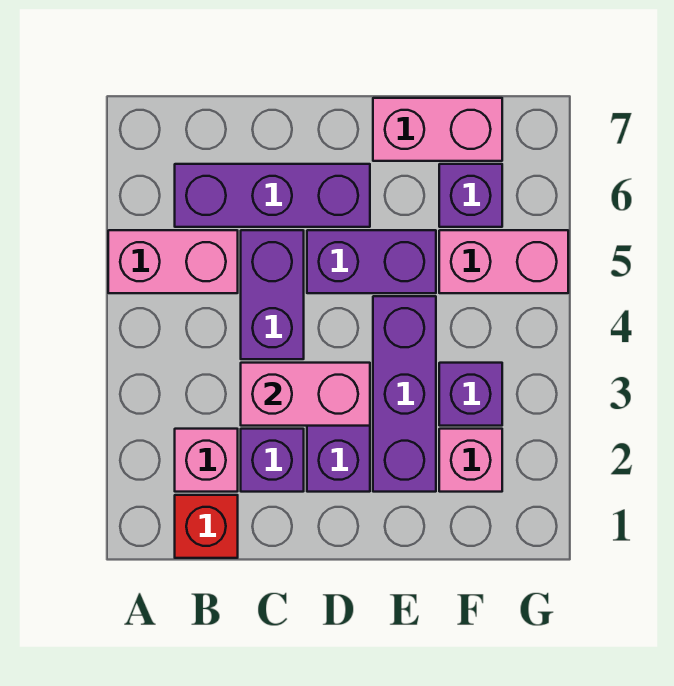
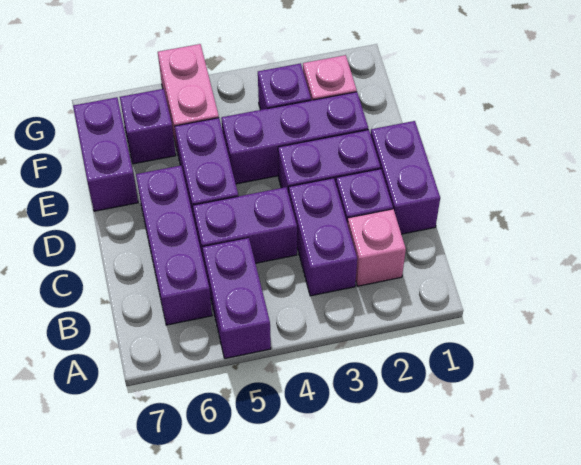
pink brick A5:B5 level 1 -> purple brick A5:B5 level 1
red brick B1 level 1 -> none
none -> purple brick B3:C3 level 1
none -> purple brick C1:D1 level 1
pink brick C3:D3 level 2 -> none
pink brick E7:F7 level 1 -> purple brick E7:F7 level 1

